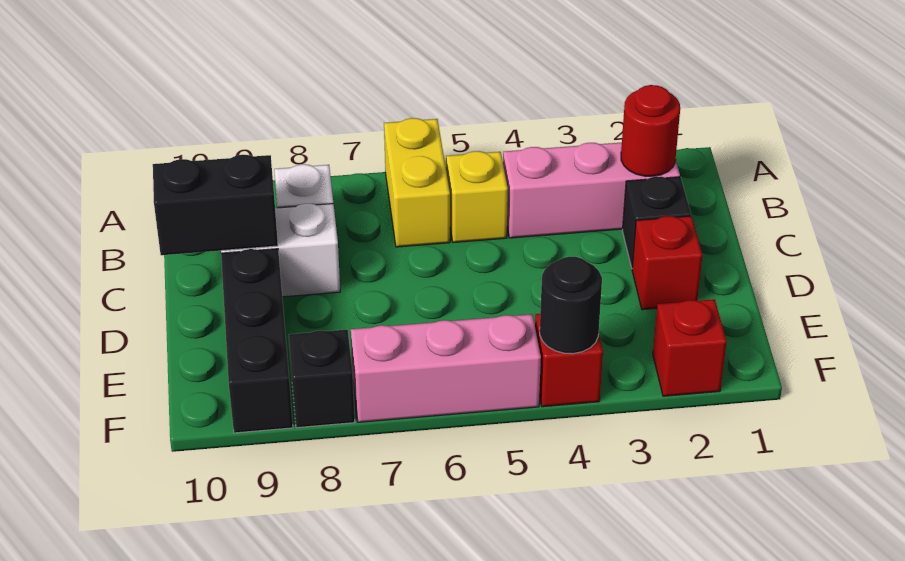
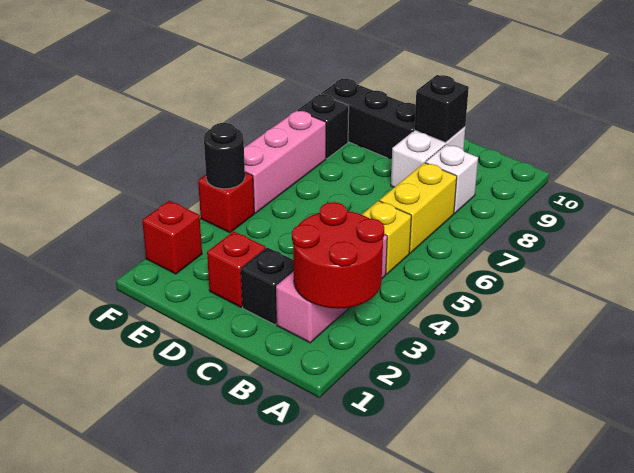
yellow brick A6:B6 level 1 -> yellow brick B6:B7 level 1
red round brick B2 level 2 -> red round brick A2:B3 level 2
black brick C9:C10 level 2 -> black brick C9 level 2

